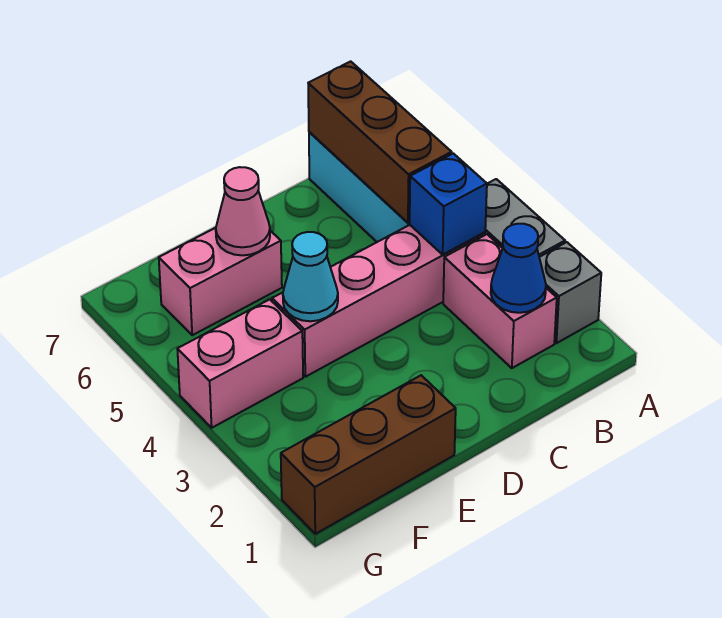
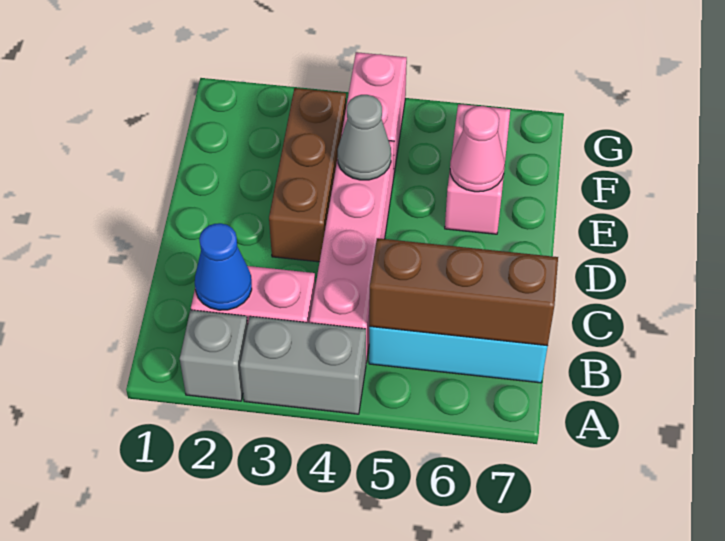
blue brick B4 level 2 -> none
brown brick E1:G1 level 1 -> brown brick D3:F3 level 1
cyan cone E4 level 2 -> grey cone E4 level 2

